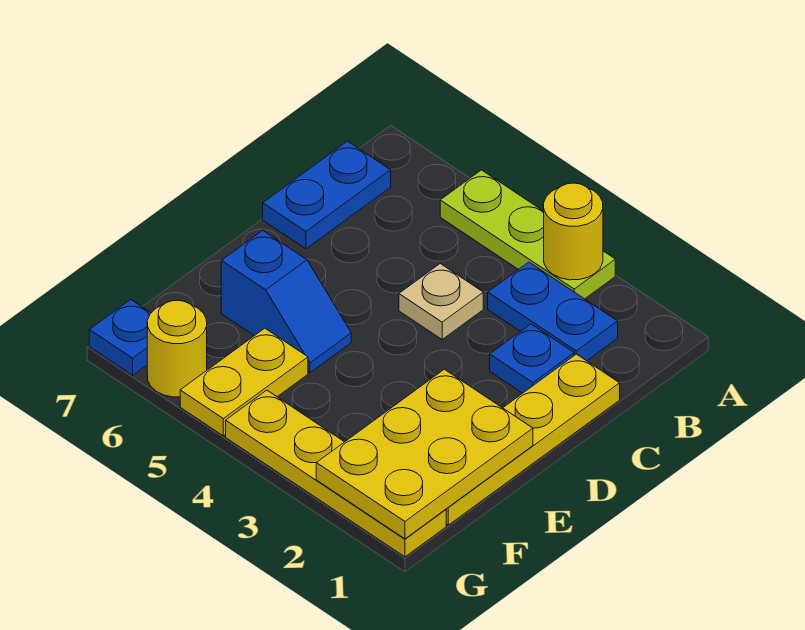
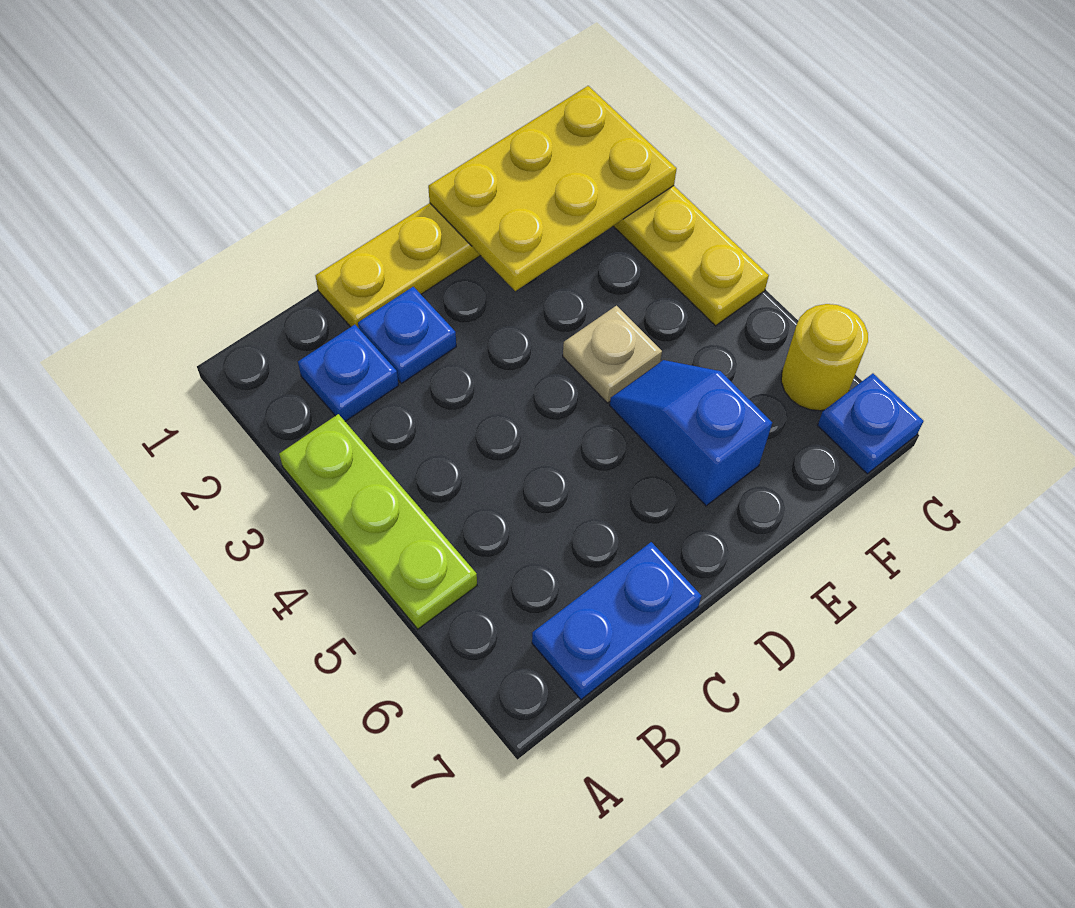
yellow round brick A3 level 2 -> none
blue plate B2:B3 level 1 -> blue plate B2 level 1
tan plate C4 level 1 -> tan plate E4 level 1
yellow plate F5:G5 level 1 -> none

